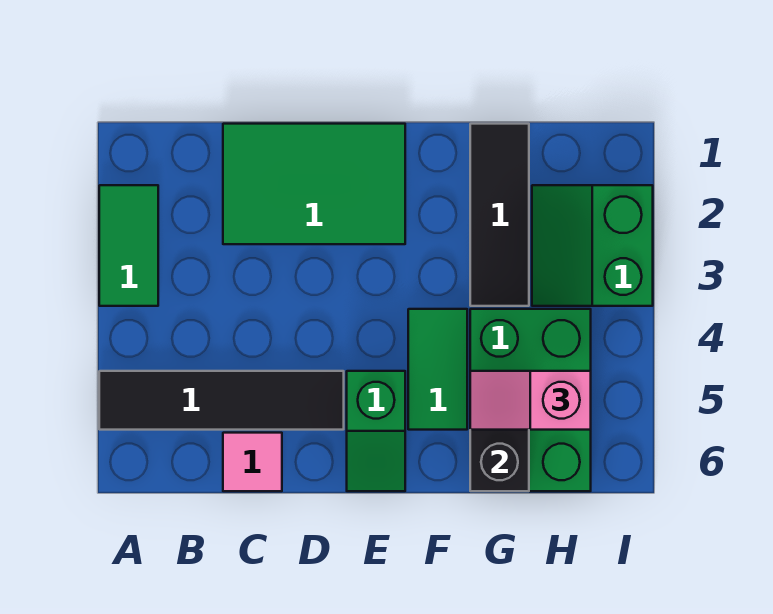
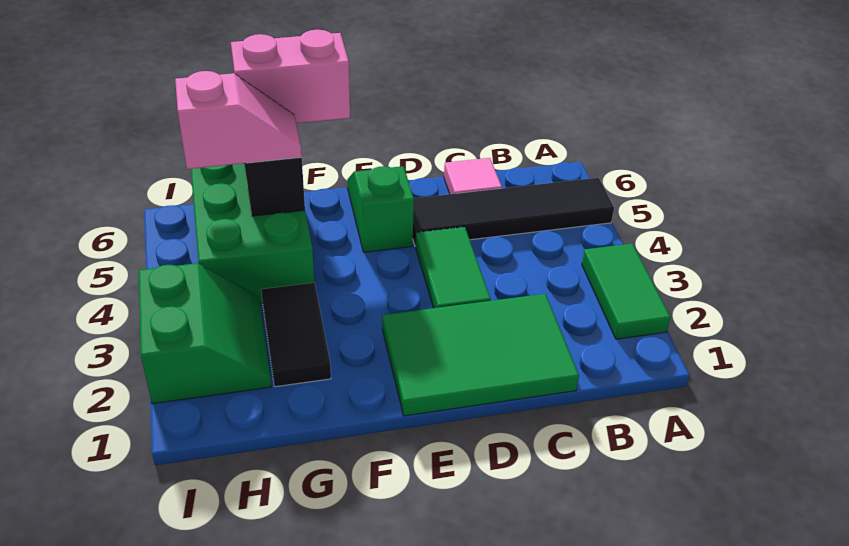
green tile F4:F5 level 1 -> green tile D3:D4 level 1
none -> pink brick F6:G6 level 3
black tile G1:G3 level 1 -> black tile G2:G3 level 1

